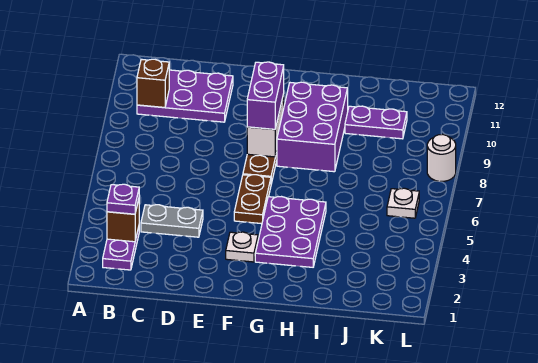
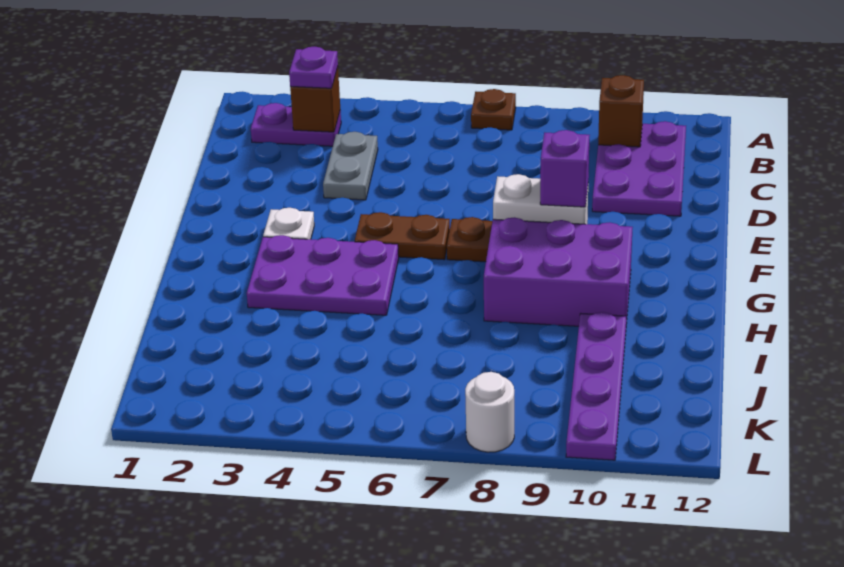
none -> brown plate A7 level 1
purple brick F8:F9 level 3 -> purple brick F9 level 3
purple plate I10:J10 level 1 -> purple plate I10:L10 level 1
white plate K6 level 1 -> none

